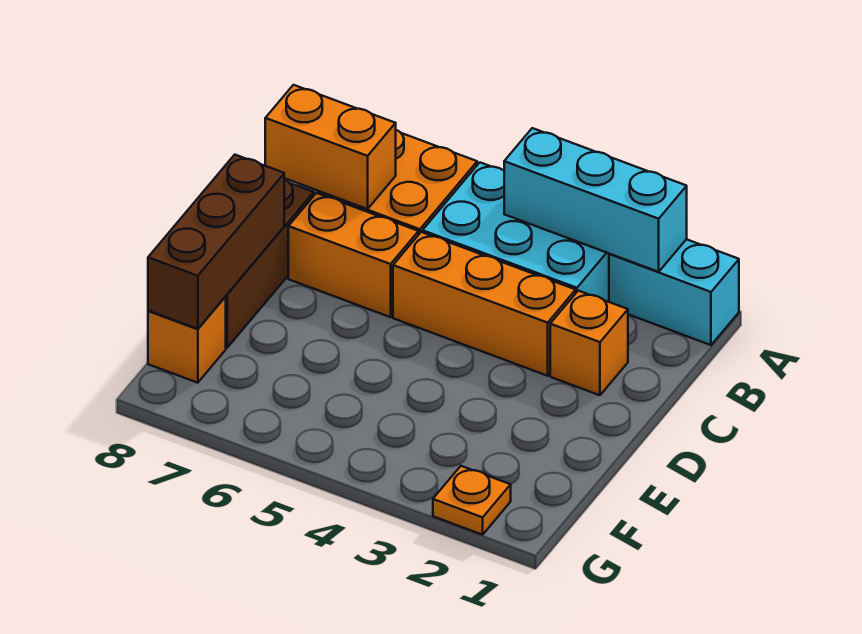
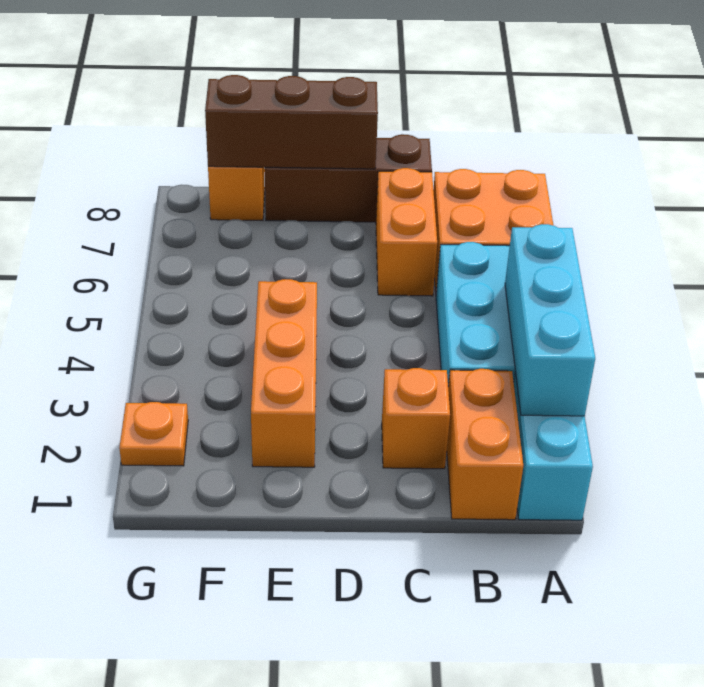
orange brick B7:B8 level 2 -> orange brick B1:B2 level 1
orange brick C3:C5 level 1 -> orange brick E2:E4 level 1

